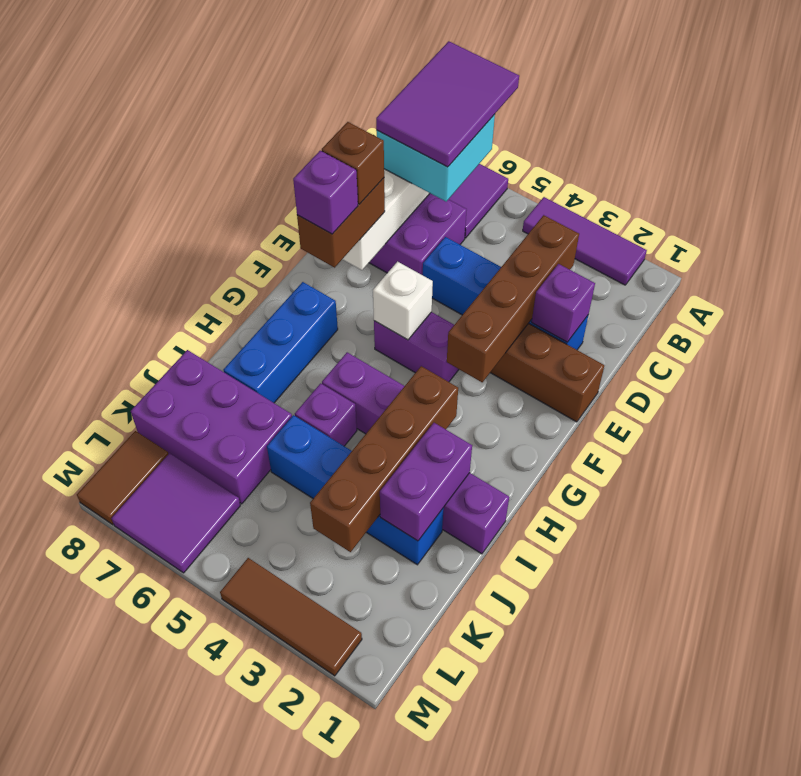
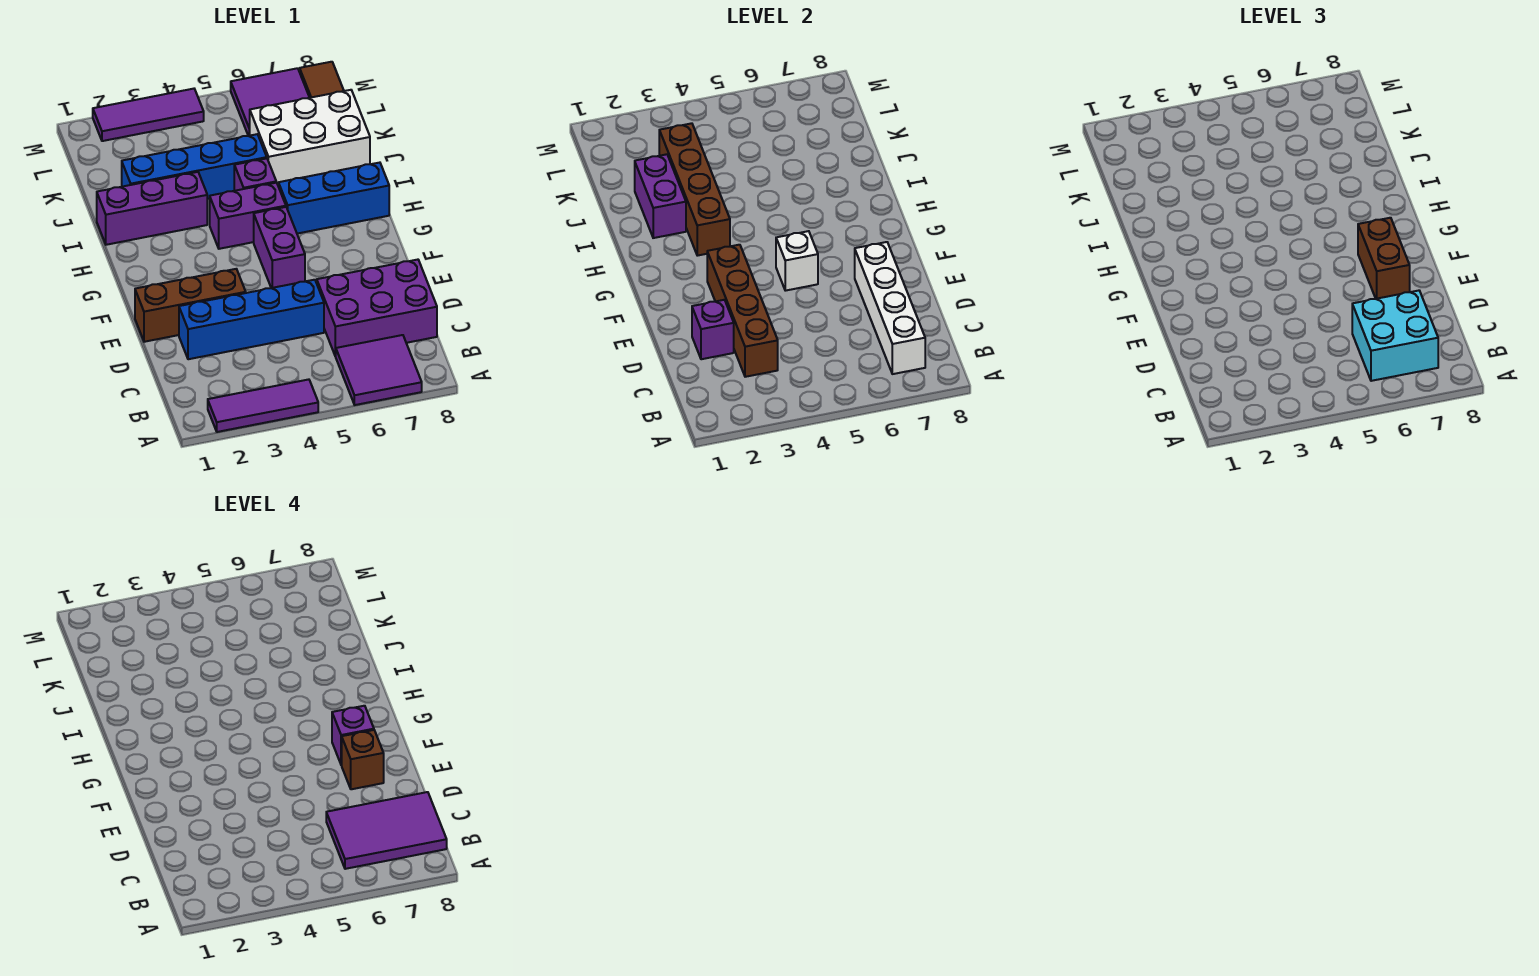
purple tile A6:C7 level 4 -> purple tile B6:C8 level 4
purple brick F4:F5 level 1 -> purple brick F5:G5 level 1
blue brick G7:I7 level 1 -> blue brick H6:H8 level 1
purple brick J6:K8 level 1 -> white brick J6:K8 level 1
brown tile M2:M4 level 1 -> purple tile M2:M4 level 1

